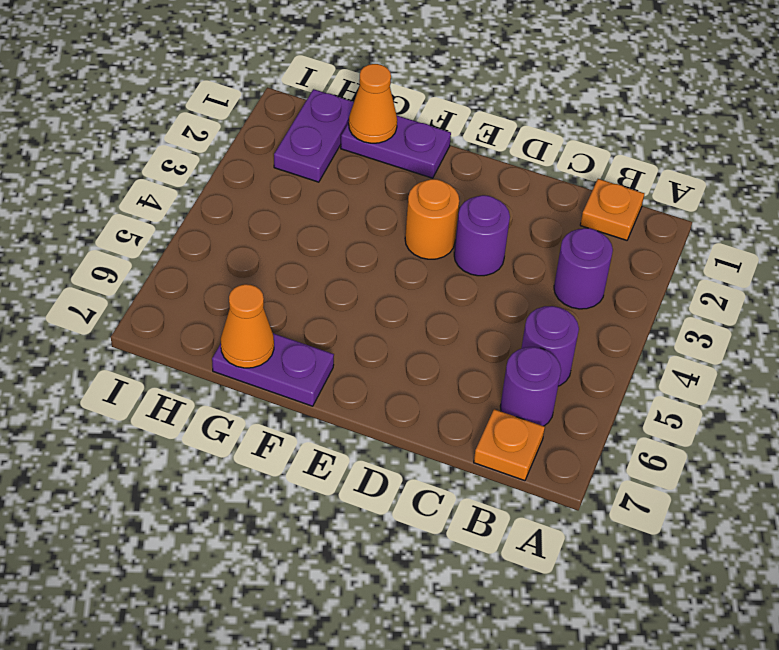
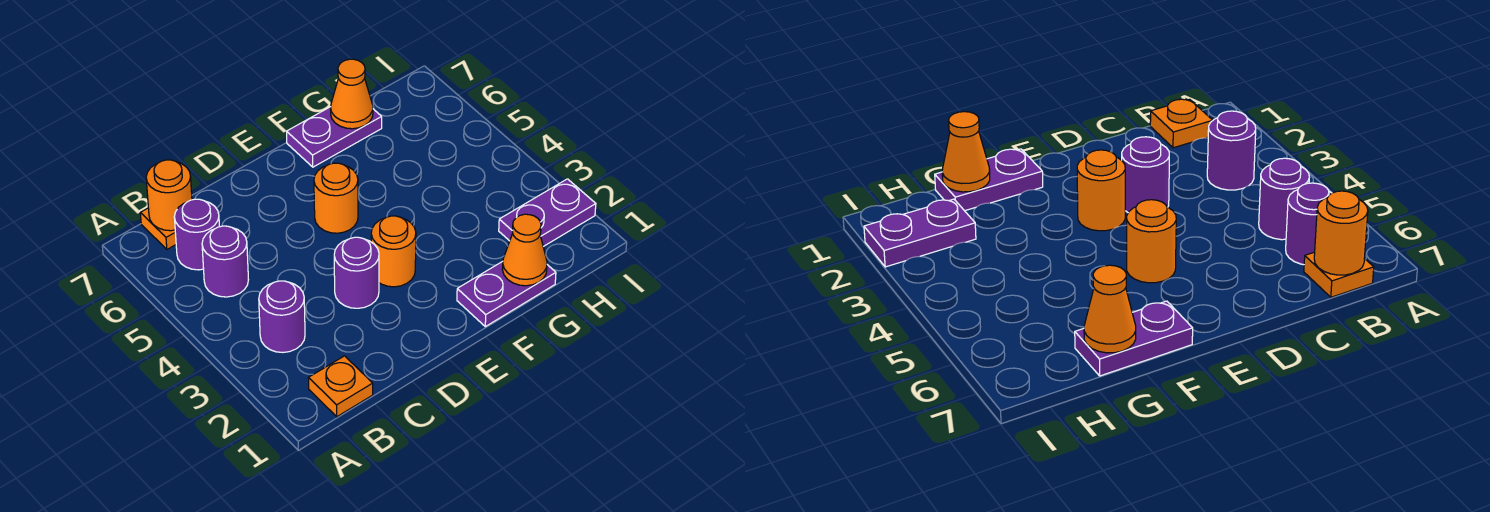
none -> orange round brick B7 level 2
none -> orange round brick E5 level 1
purple plate H1:H2 level 1 -> purple plate H2:I2 level 1

